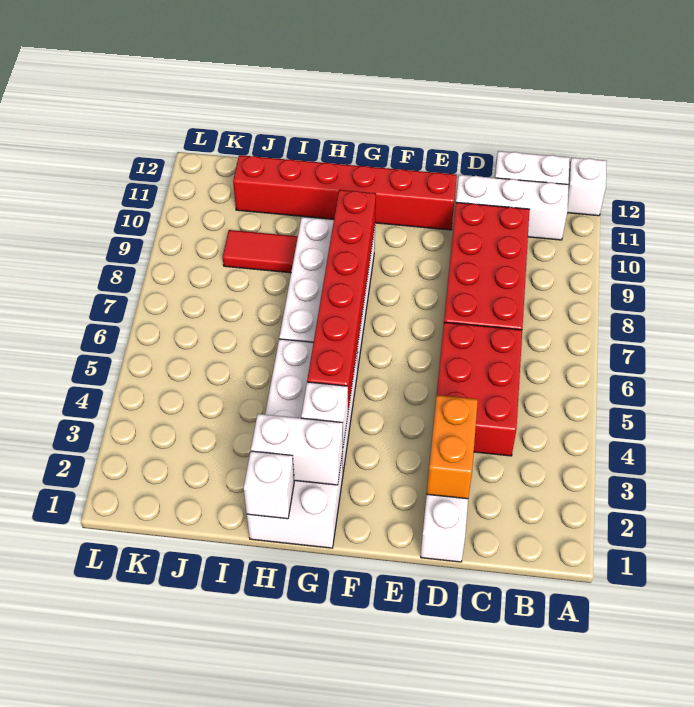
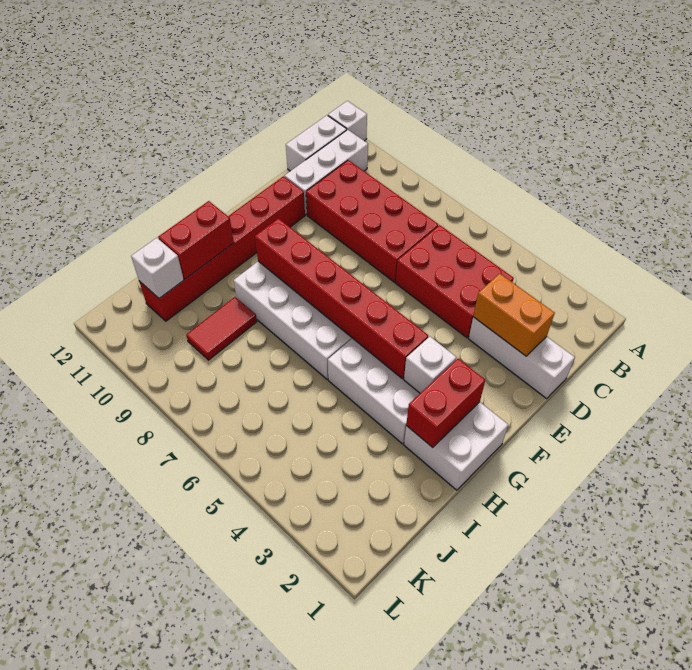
white brick G2:H2 level 2 -> red brick G2:H2 level 2
white brick H1 level 2 -> white brick J11 level 2
none -> red brick H11:I11 level 2

